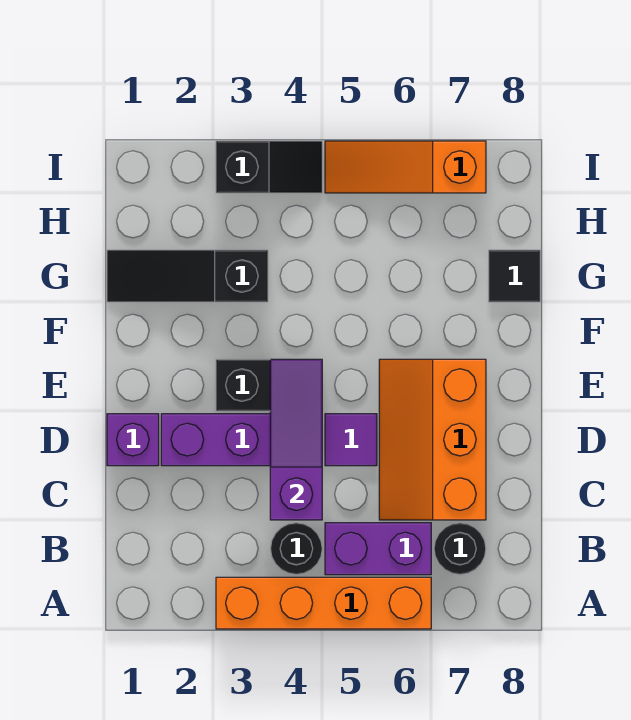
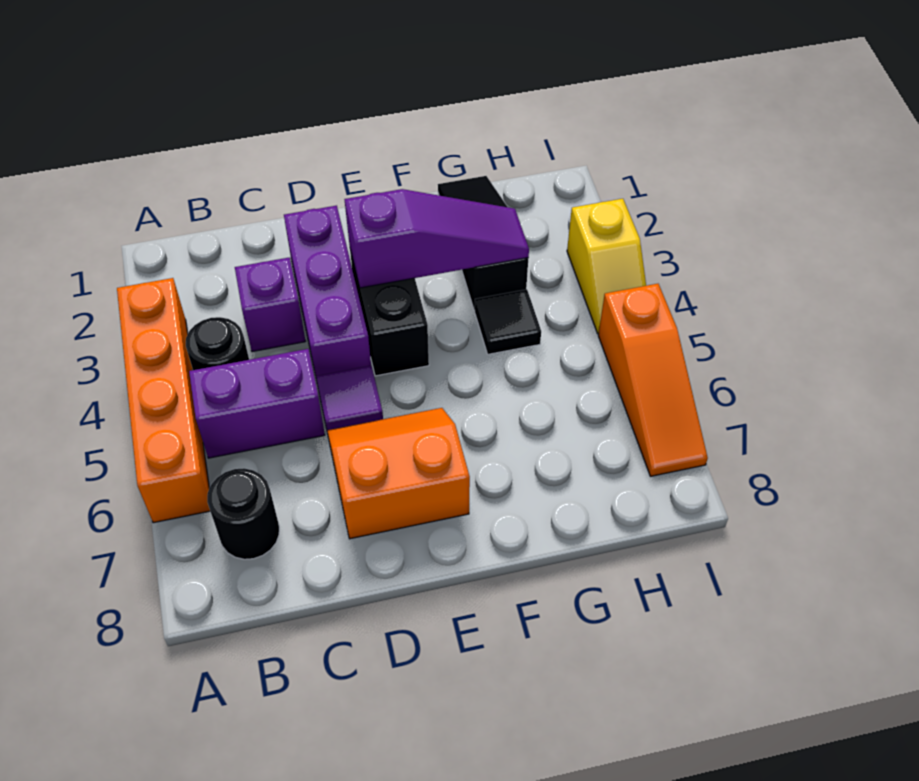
purple brick B5:B6 level 1 -> purple brick B5:C5 level 1
purple slope C4:E4 level 2 top C -> purple slope E3:G3 level 2 top E
orange slope C6:E7 level 1 top 7 -> orange slope D6:E7 level 1 top 7
purple brick D1 level 1 -> purple brick C3 level 1
black tile G8 level 1 -> black tile G4 level 1
black slope I3:I4 level 1 top 3 -> yellow slope I3:I4 level 1 top 3
orange slope I5:I7 level 1 top 7 -> orange slope I5:I7 level 1 top 5

